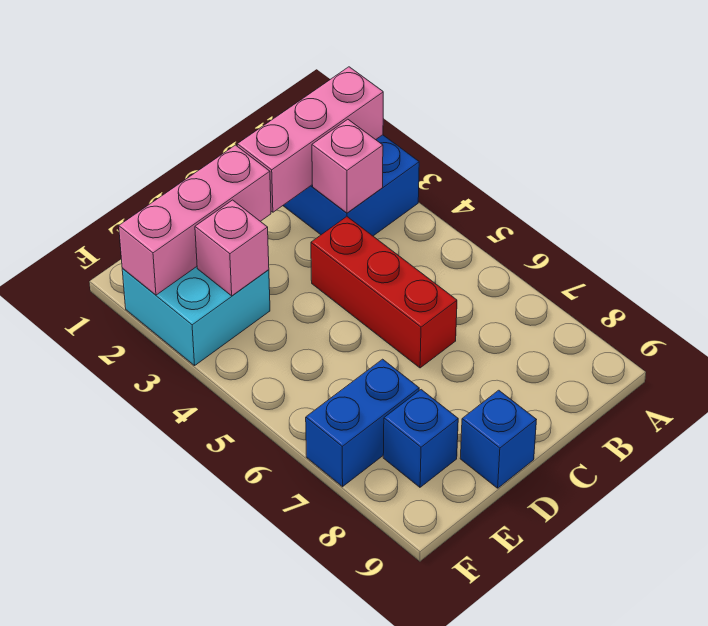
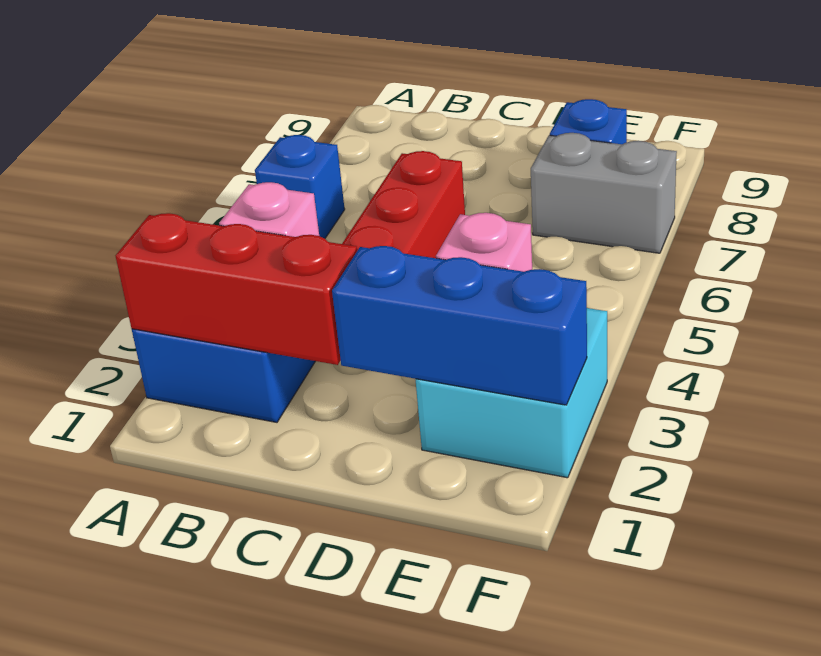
pink brick A2:C2 level 2 -> red brick A2:C2 level 2
pink brick D2:F2 level 2 -> blue brick D2:F2 level 2
blue brick D9 level 1 -> blue brick A6 level 1
blue brick E7:F7 level 1 -> grey brick E7:F7 level 1

